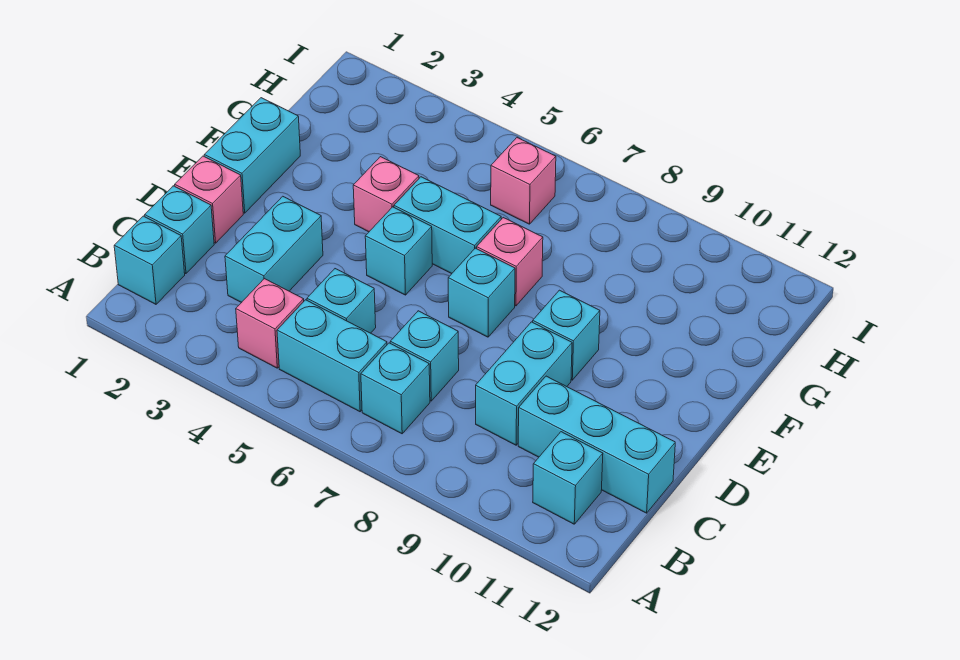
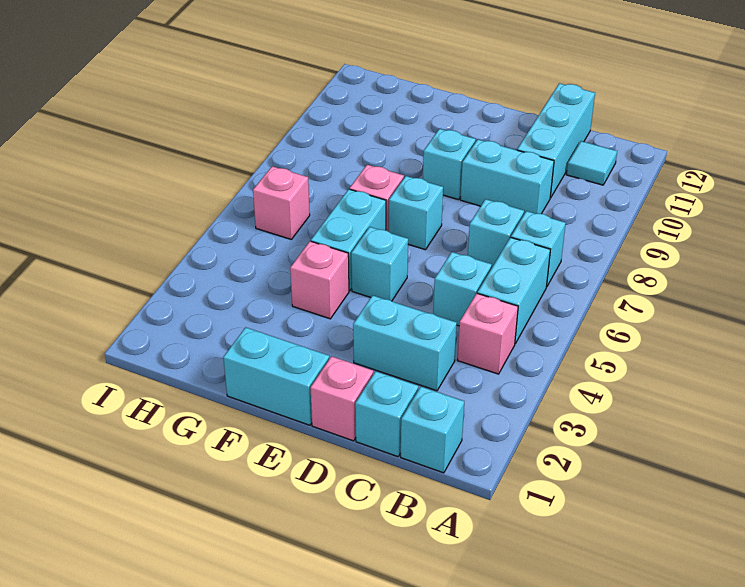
cyan brick B11 level 1 -> cyan tile B11 level 1

